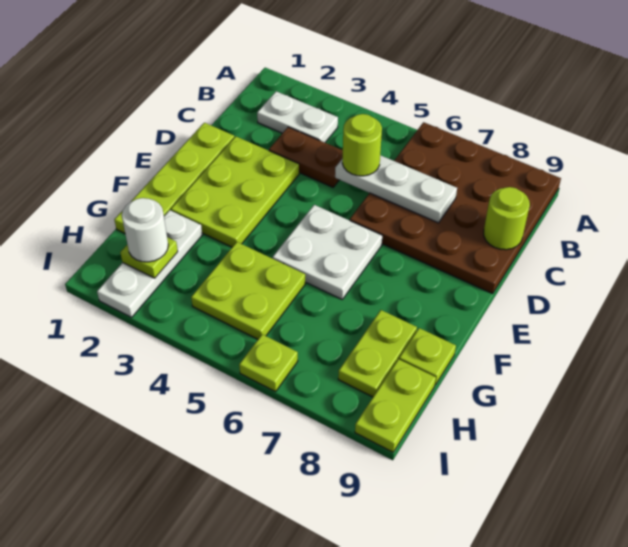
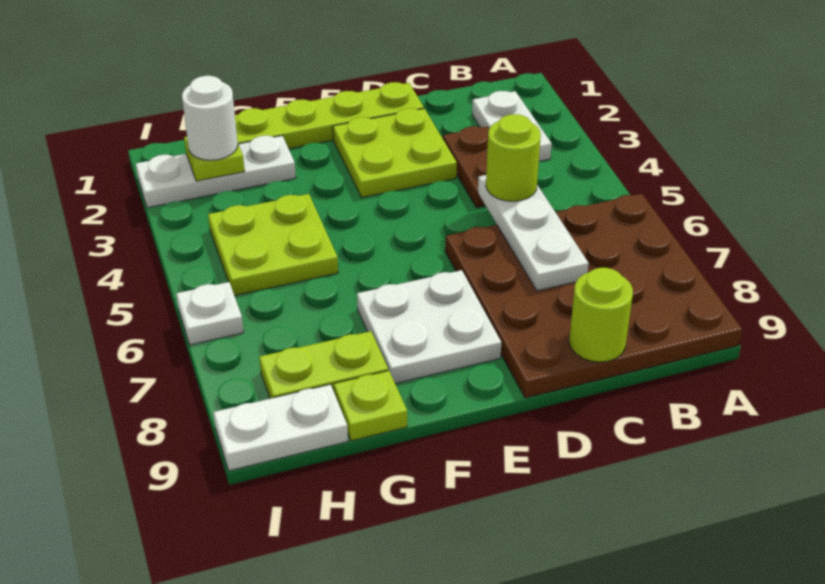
lime plate D2:F3 level 1 -> lime plate D2:E3 level 1
white plate E5:F6 level 1 -> white plate E7:F8 level 1
lime plate H9:I9 level 1 -> white plate H9:I9 level 1
lime plate I6 level 1 -> white plate I6 level 1

